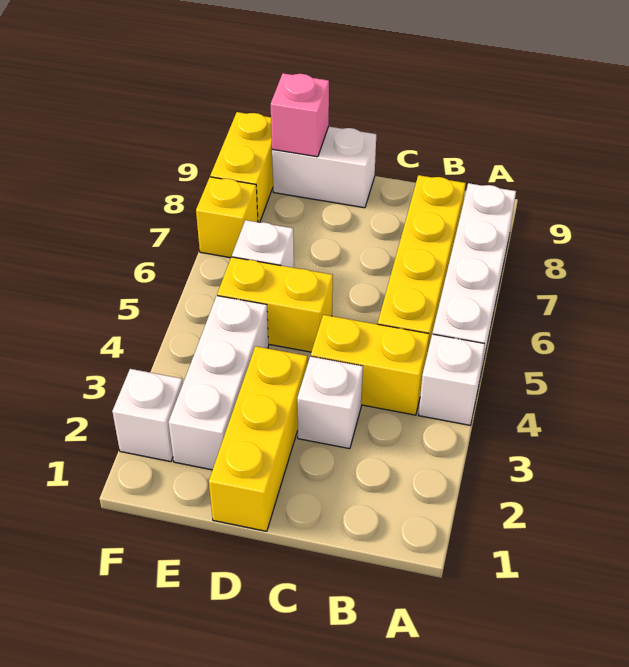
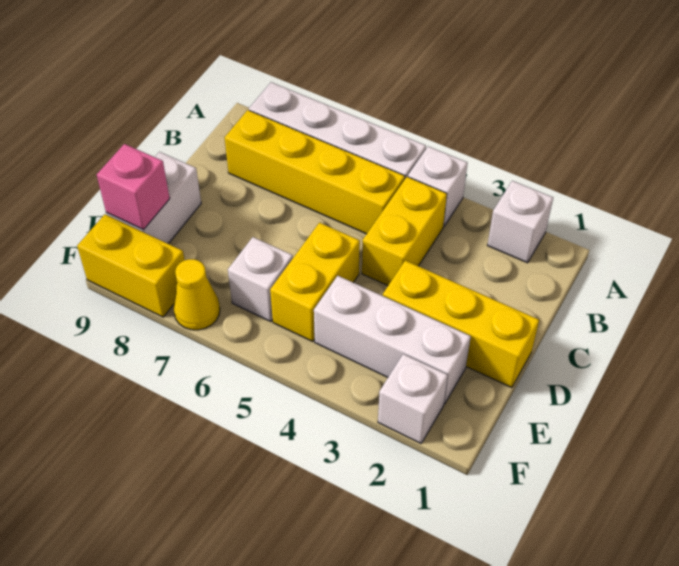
white brick C3 level 1 -> white brick A2 level 1
yellow brick F7 level 1 -> yellow cone F7 level 1

